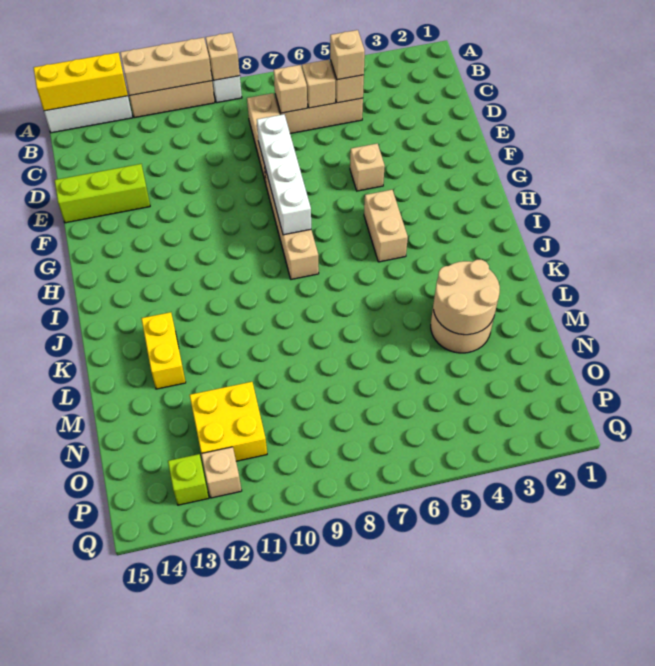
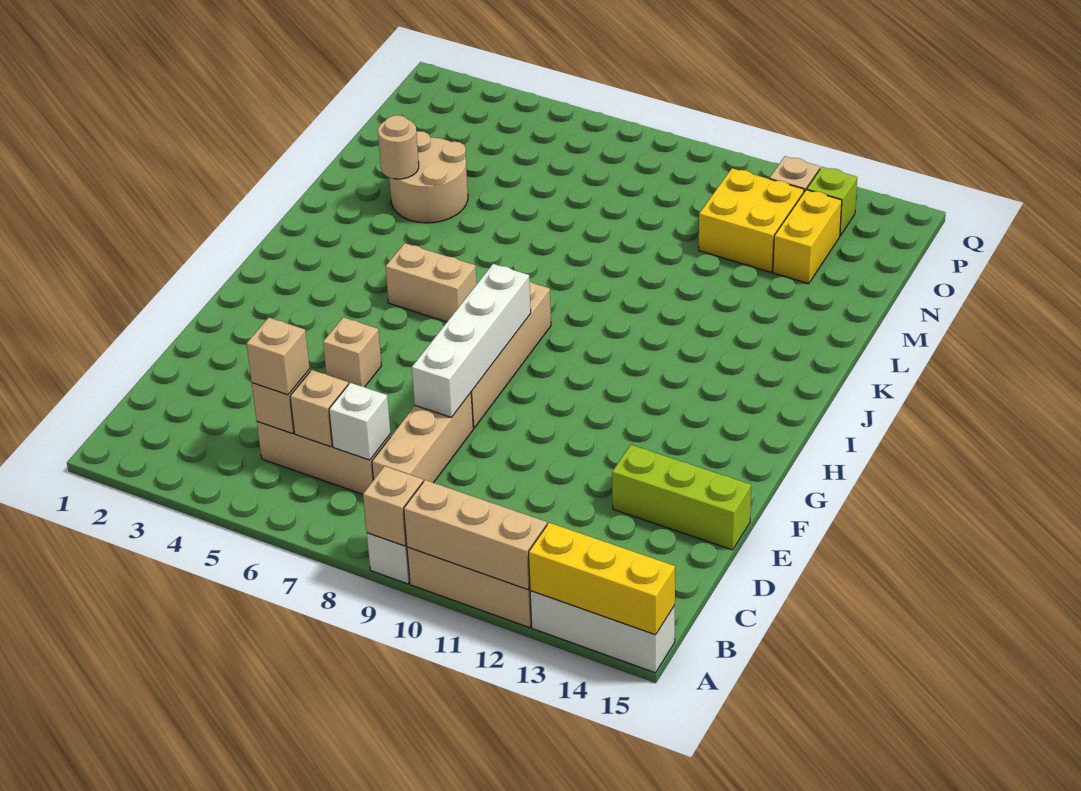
tan brick C7 level 2 -> white brick C7 level 2
tan brick H5:I5 level 1 -> tan brick I5:I6 level 1
yellow brick K13:L13 level 1 -> yellow brick N13:O13 level 1
tan round brick L3:M4 level 2 -> tan round brick L3 level 2

